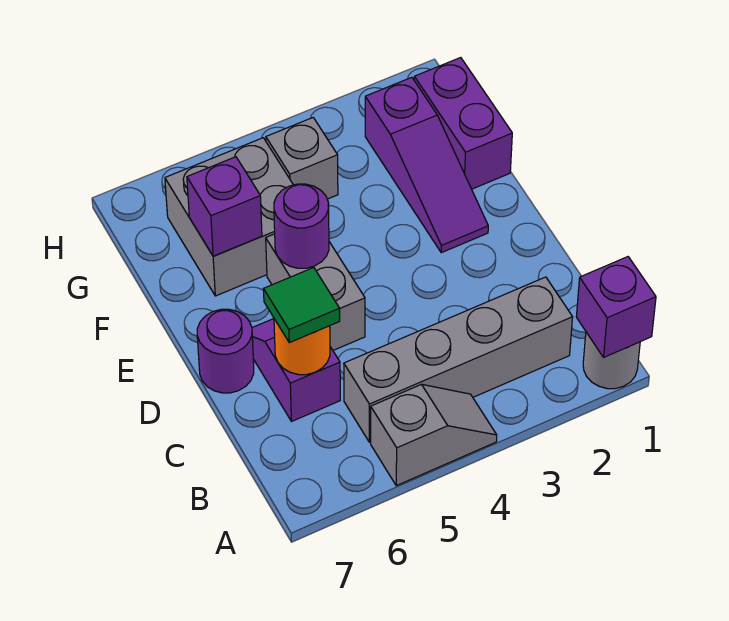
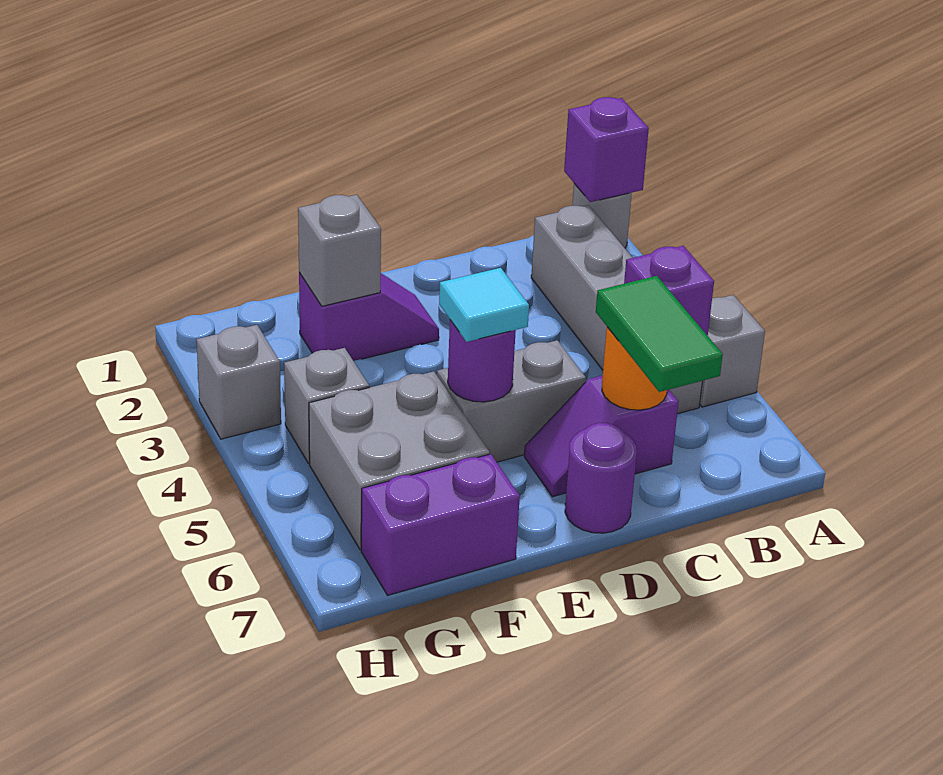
green tile C6 level 3 -> green tile C6:C7 level 3
purple slope E2:G2 level 1 top G -> purple slope E2:F2 level 1 top F
none -> cyan tile E5 level 3
purple brick F1:G1 level 1 -> purple brick F7:G7 level 1
none -> grey brick F2 level 2
purple brick F6 level 2 -> purple brick B5 level 2
none -> grey brick H3 level 1

